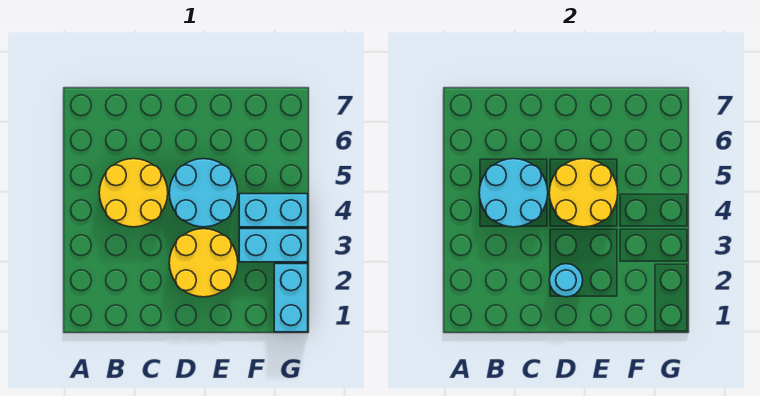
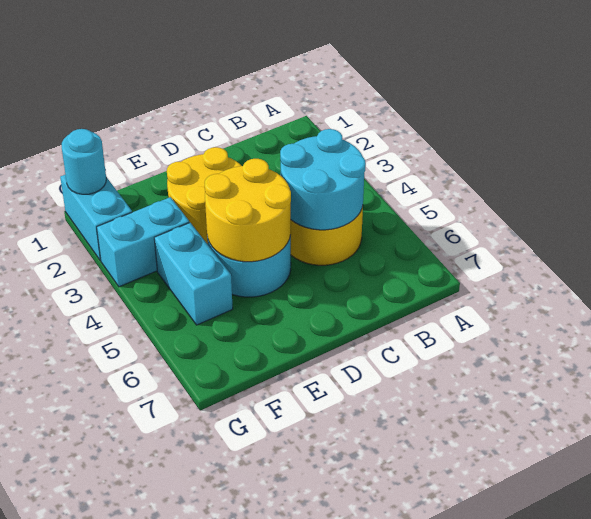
cyan round brick D2 level 2 -> cyan round brick G1 level 2
cyan brick F4:G4 level 1 -> cyan brick F4:F5 level 1

